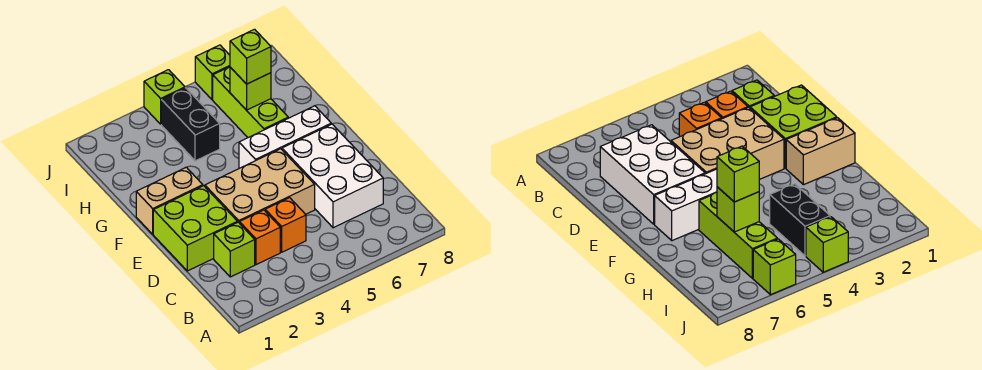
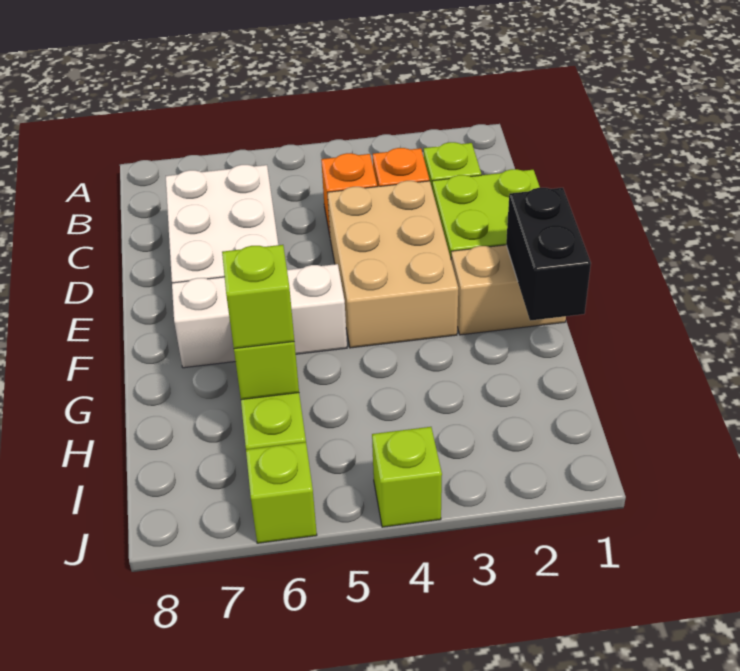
tan brick D3:E5 level 1 -> tan brick D3:F4 level 1
black brick H4:I4 level 1 -> black brick F1:G1 level 2

